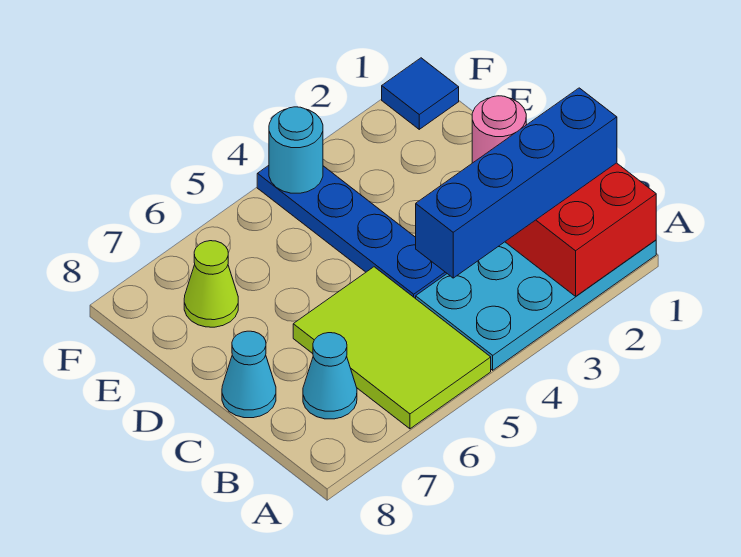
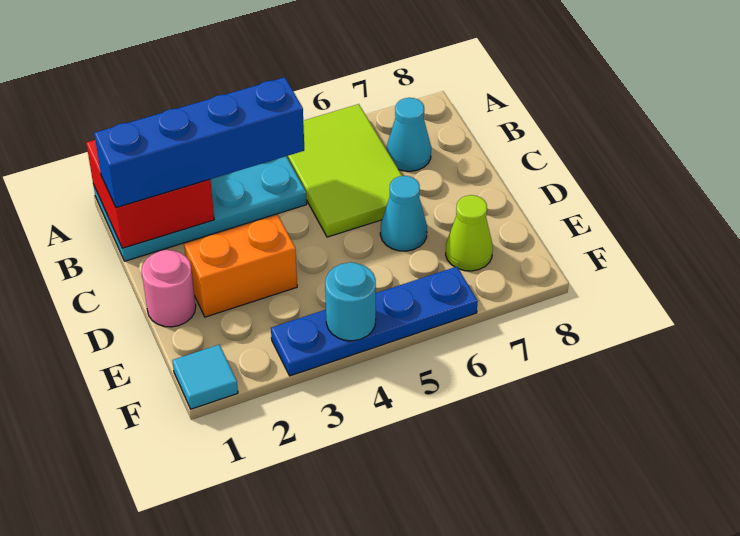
blue plate C4:F4 level 1 -> blue plate F3:F6 level 1
cyan cone C8 level 1 -> cyan cone D6 level 1
none -> orange brick D2:D3 level 1
blue tile F1 level 1 -> cyan tile F1 level 1

